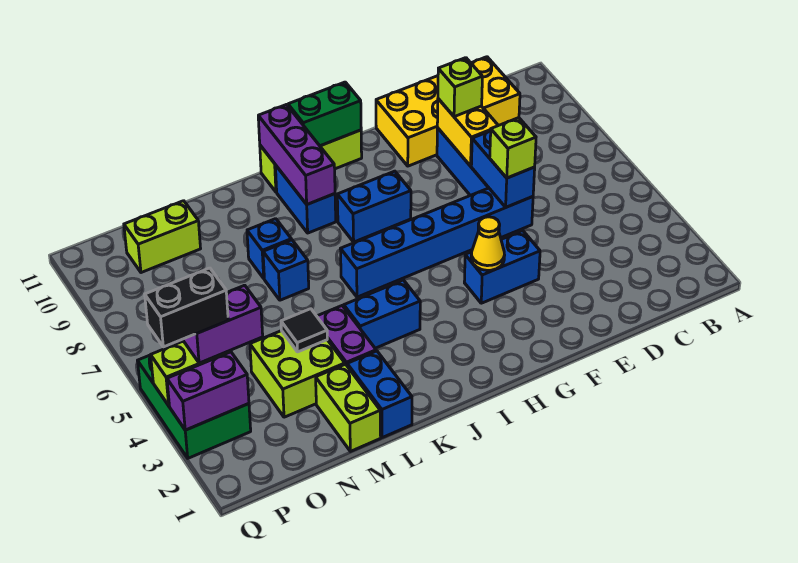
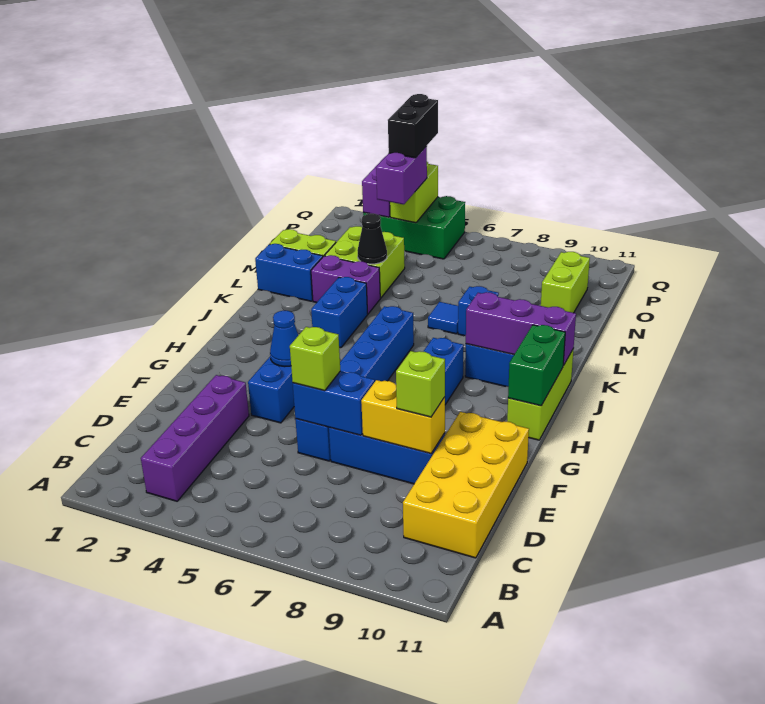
none -> purple brick B3:E3 level 1
yellow cone G4 level 2 -> blue cone G4 level 2
blue brick L7 level 1 -> blue tile L7 level 1
black tile M4 level 2 -> black cone M4 level 2

